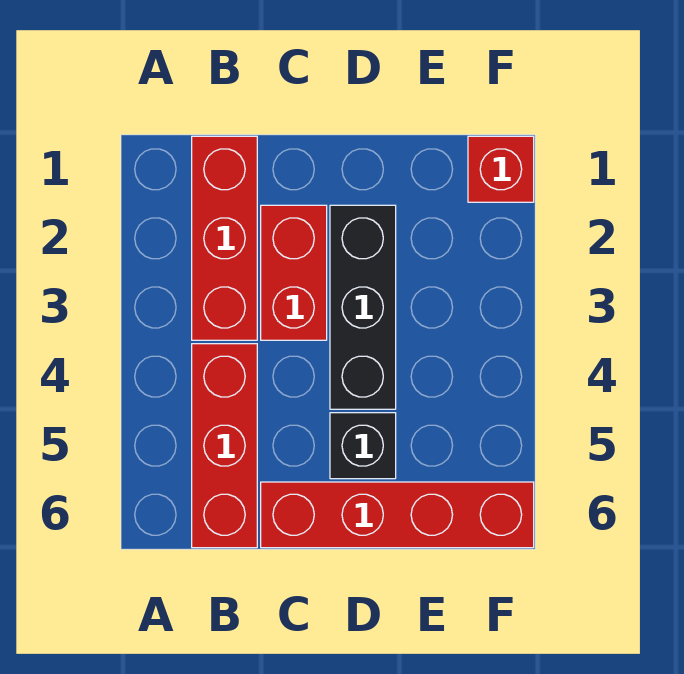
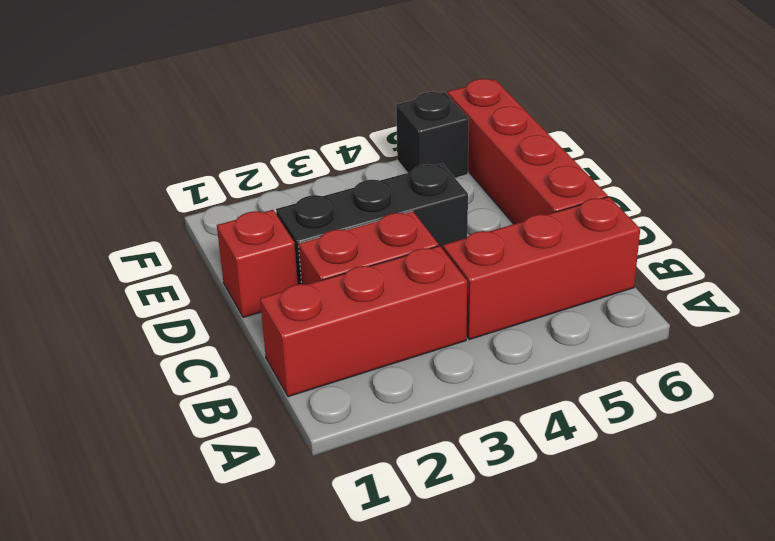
black brick D5 level 1 -> black brick F5 level 1
red brick F1 level 1 -> red brick D1 level 1

